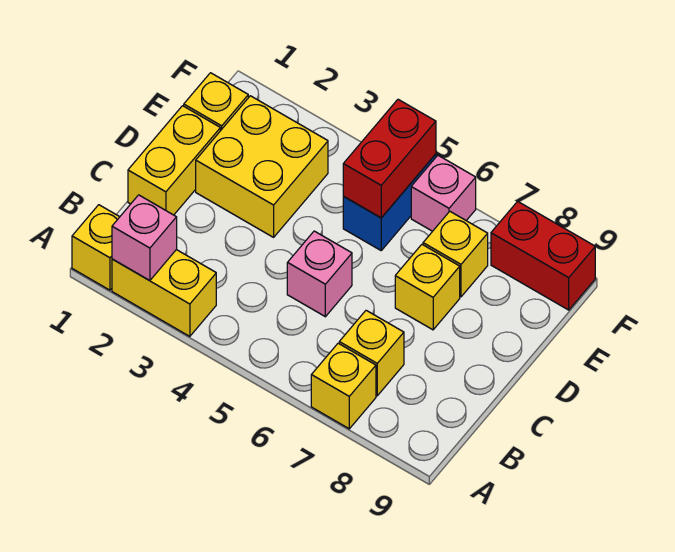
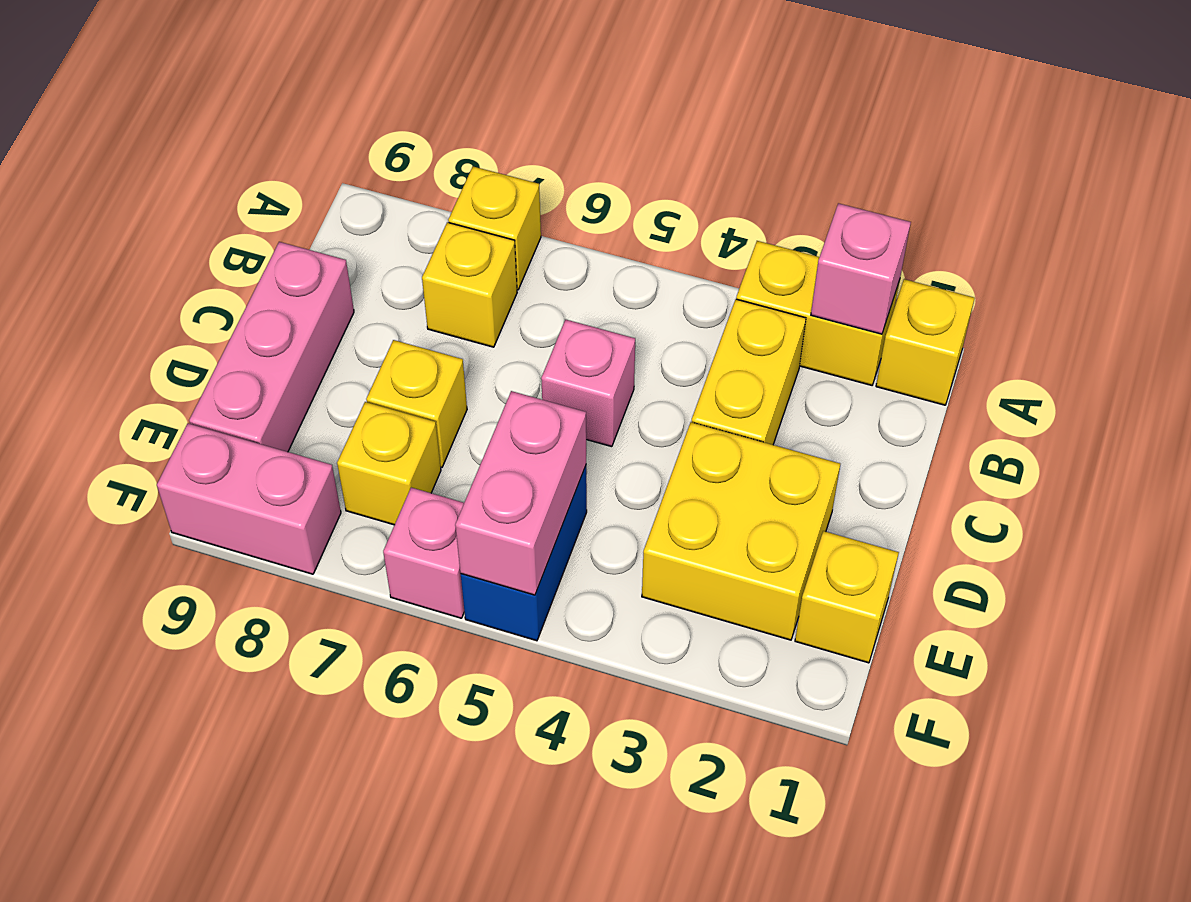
yellow brick C1:D1 level 1 -> yellow brick B3:C3 level 1
none -> pink brick C9:E9 level 1
red brick E5:F5 level 2 -> pink brick E5:F5 level 2
red brick F8:F9 level 1 -> pink brick F8:F9 level 1

